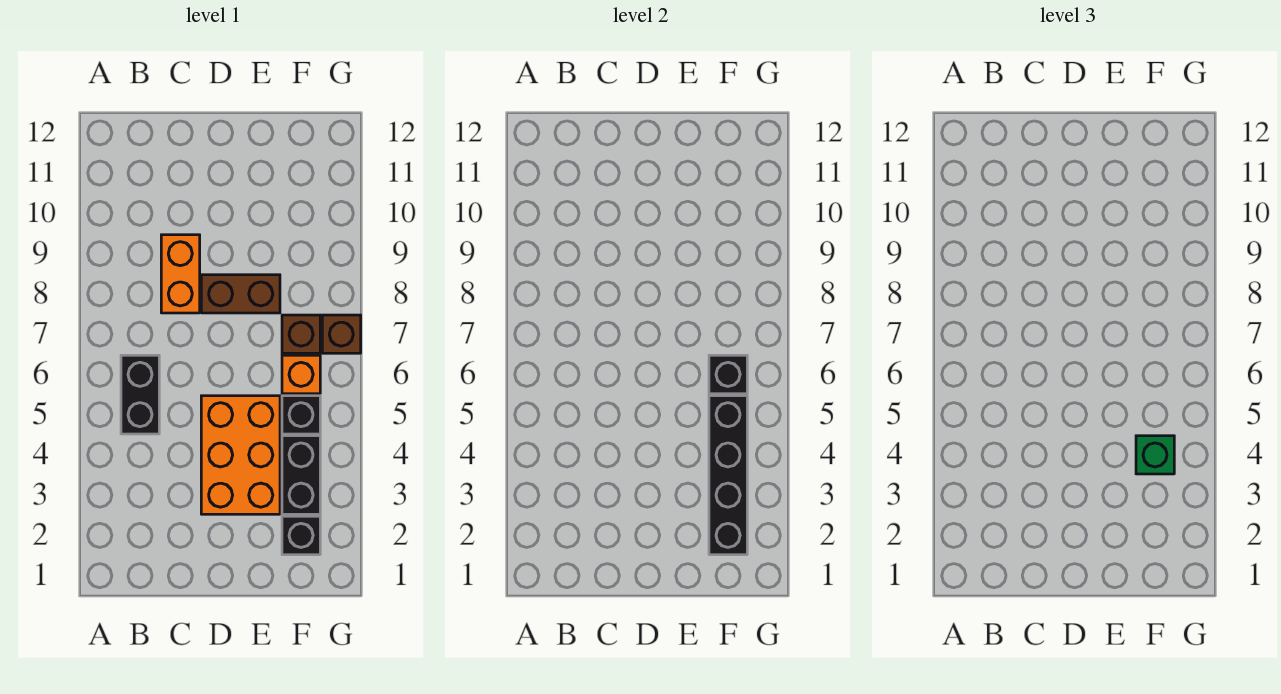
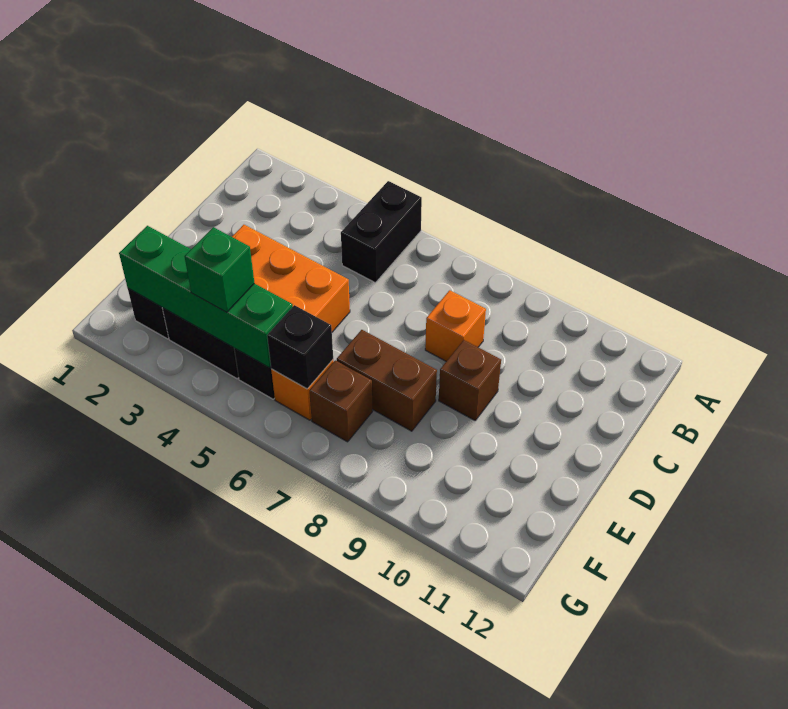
black brick B5:B6 level 1 -> black brick A5:B5 level 1
orange brick C8:C9 level 1 -> orange brick C8 level 1
brown brick D8:E8 level 1 -> brown brick E7:E8 level 1
black brick F2:F5 level 2 -> green brick F2:F5 level 2
brown brick G7 level 1 -> brown brick D9 level 1

